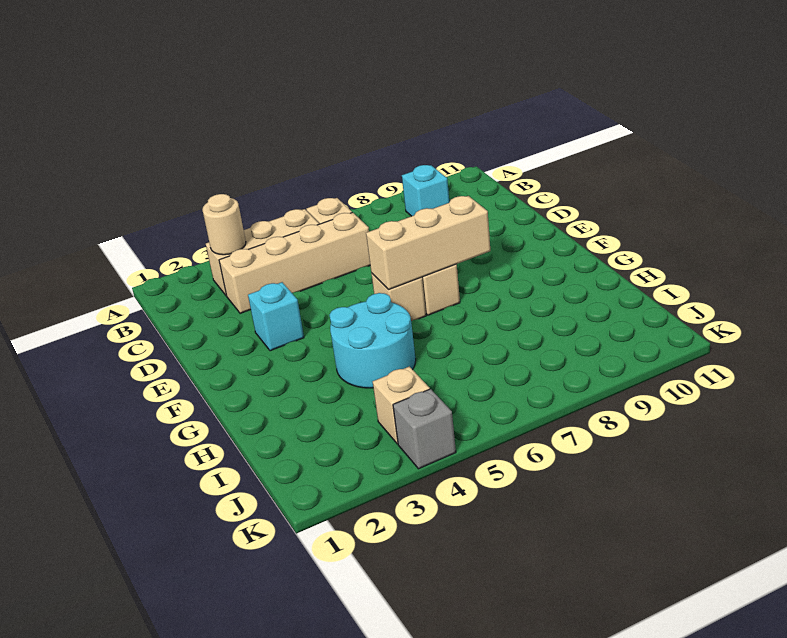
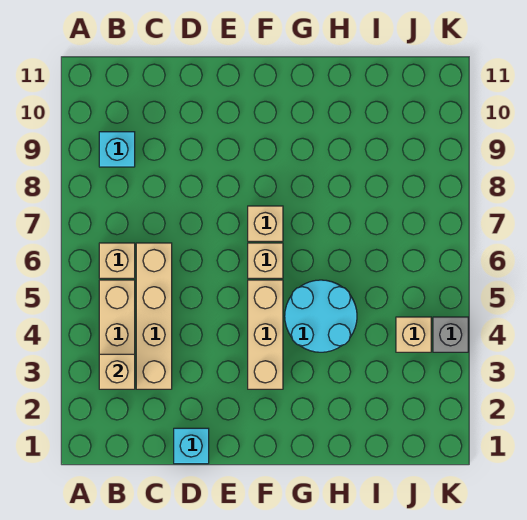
tan round brick B3 level 2 -> tan brick B3 level 2
cyan brick E3 level 1 -> cyan brick D1 level 1
tan brick F6:F8 level 2 -> tan brick F3:F5 level 1

